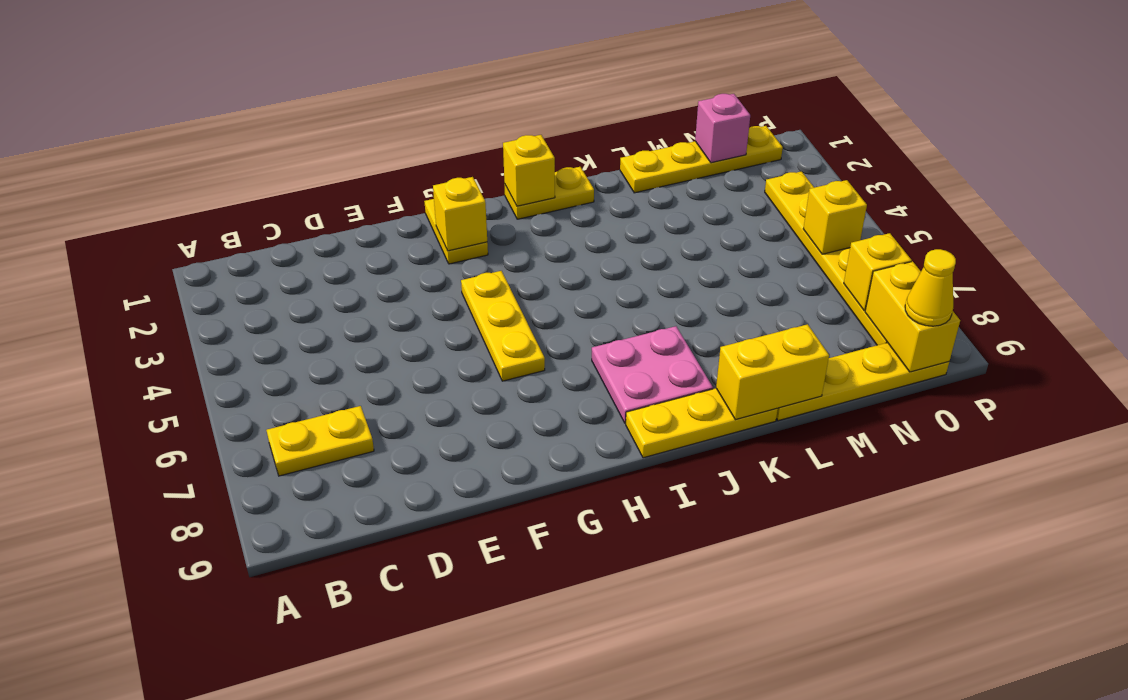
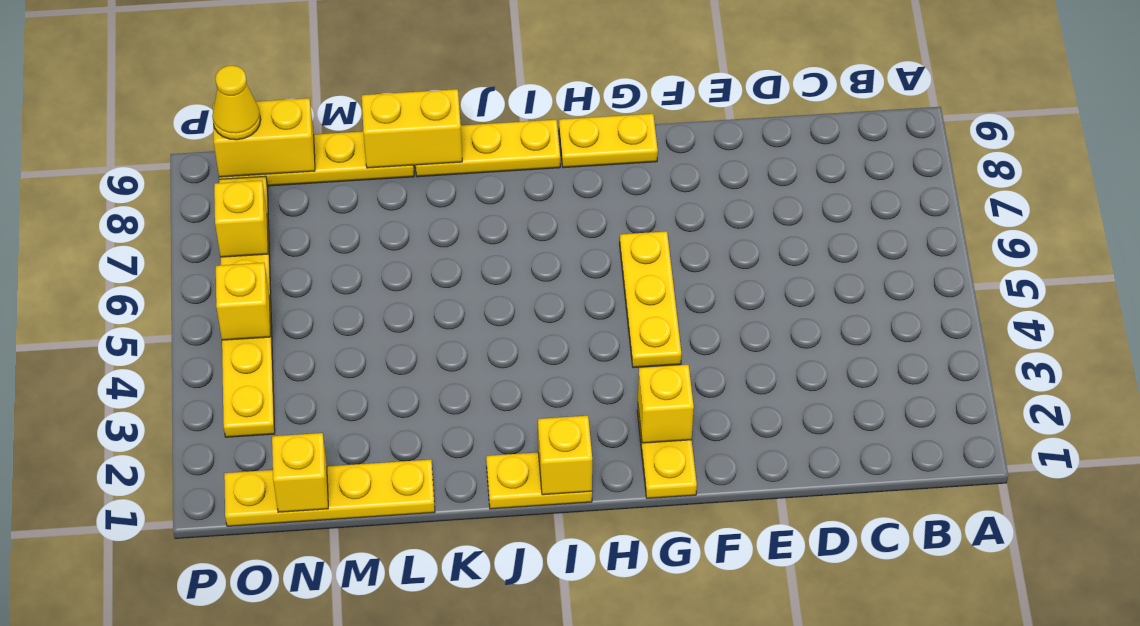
yellow plate B7:C7 level 1 -> yellow plate G9:H9 level 1
pink plate I7:J8 level 1 -> none
pink brick N1 level 2 -> yellow brick N1 level 2
yellow brick O8:O9 level 2 -> yellow brick N9:O9 level 2

